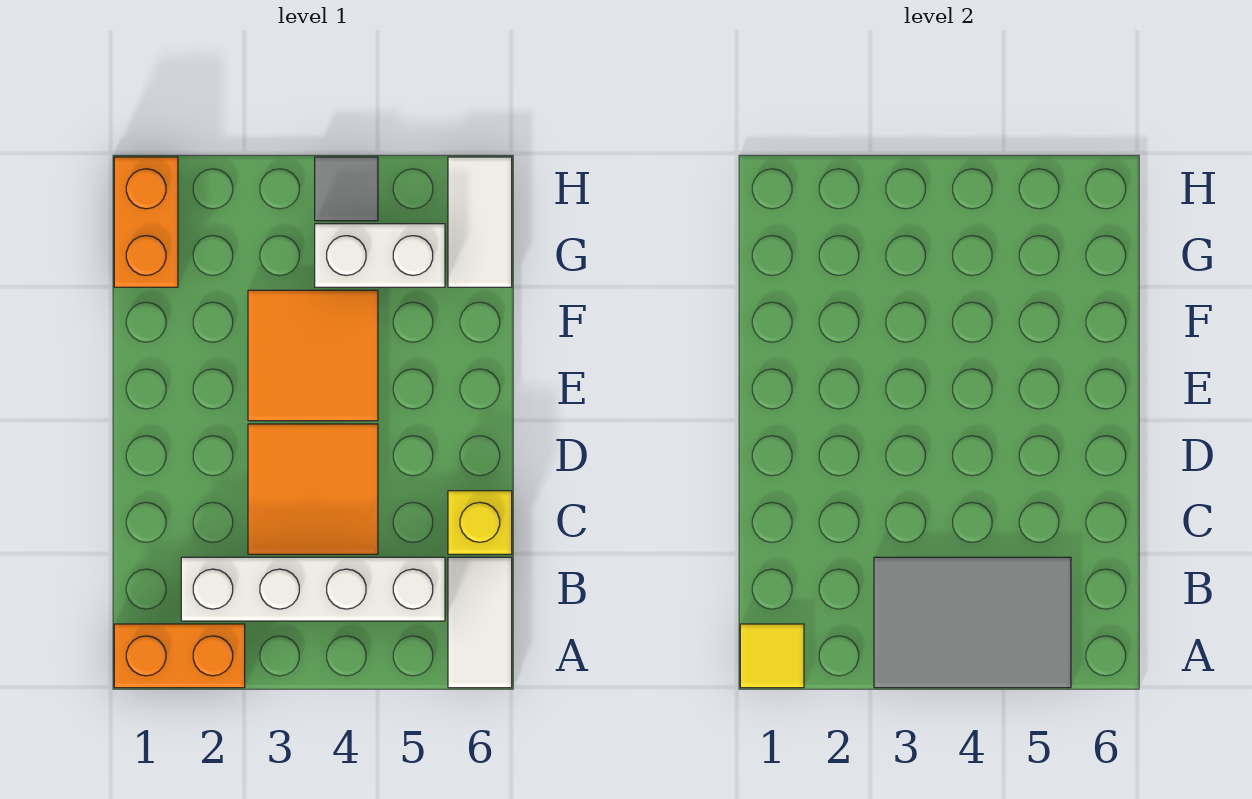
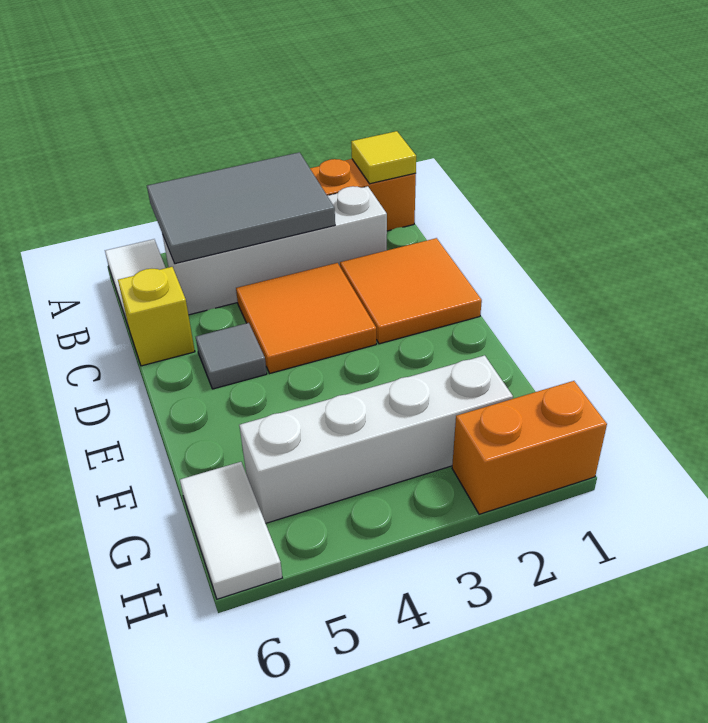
orange tile E3:F4 level 1 -> orange tile C1:D2 level 1
orange brick G1:H1 level 1 -> orange brick H1:H2 level 1
white brick G4:G5 level 1 -> white brick G2:G5 level 1
grey tile H4 level 1 -> grey tile D5 level 1

